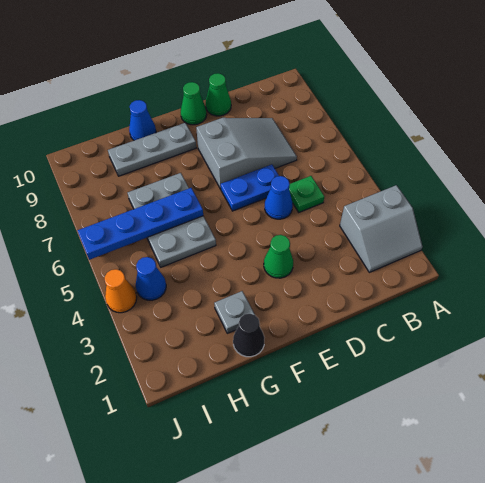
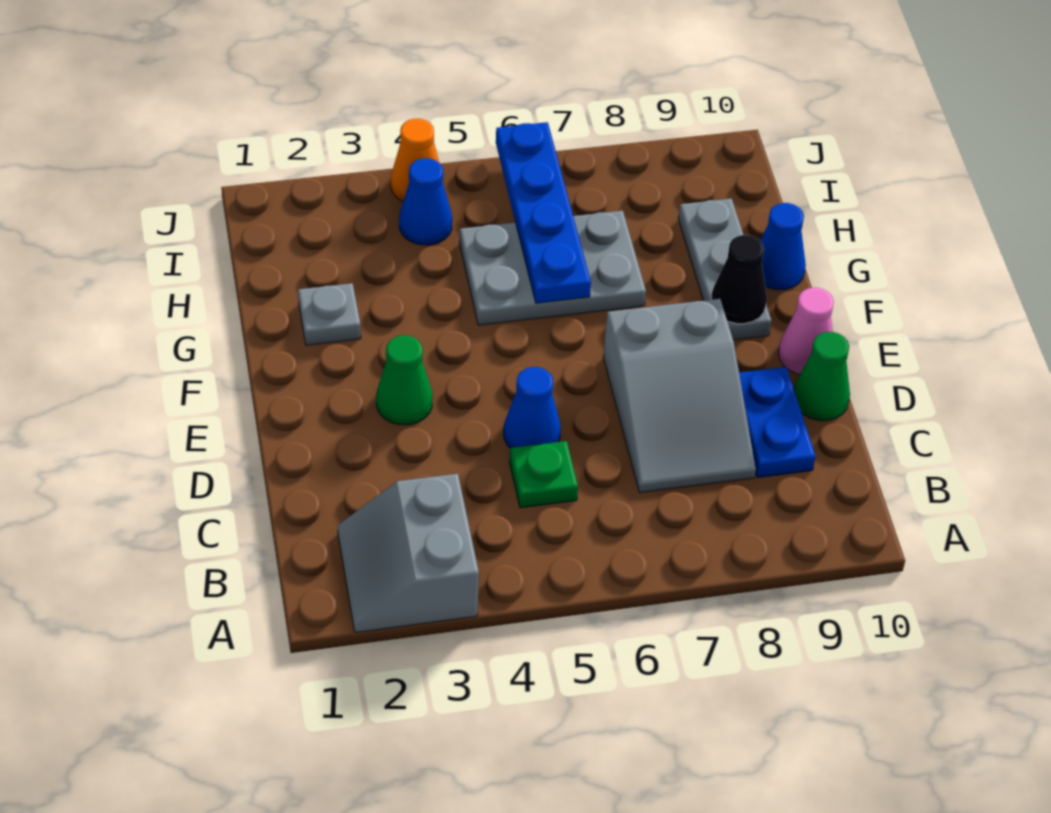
blue plate D6:E6 level 1 -> blue plate C9:D9 level 1
green cone E10 level 1 -> pink cone E10 level 1
black cone G1 level 1 -> black cone F9 level 2

